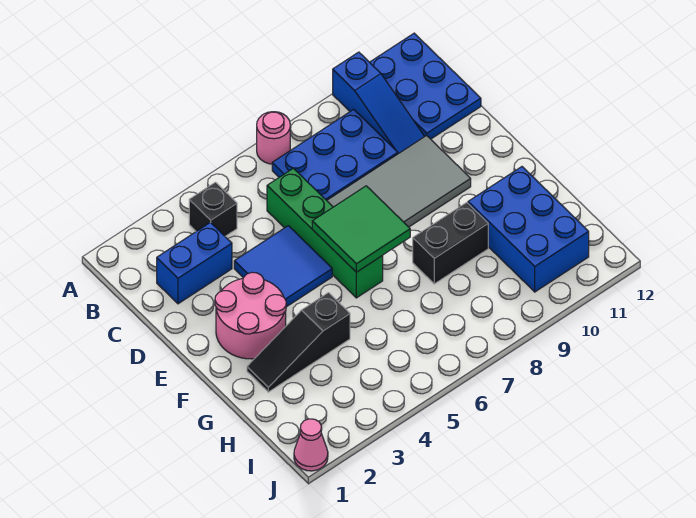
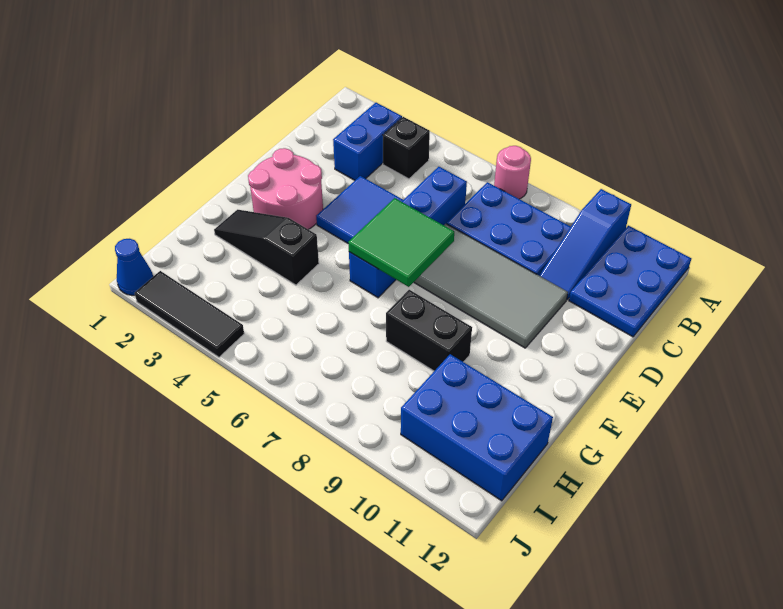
blue brick C2:C3 level 1 -> blue brick B3:C3 level 1
green brick C6:F6 level 1 -> blue brick C6:F6 level 1
blue brick G10:I11 level 1 -> blue brick H10:I12 level 1
pink cone J1 level 1 -> blue cone J1 level 1
none -> black tile J2:J4 level 1

